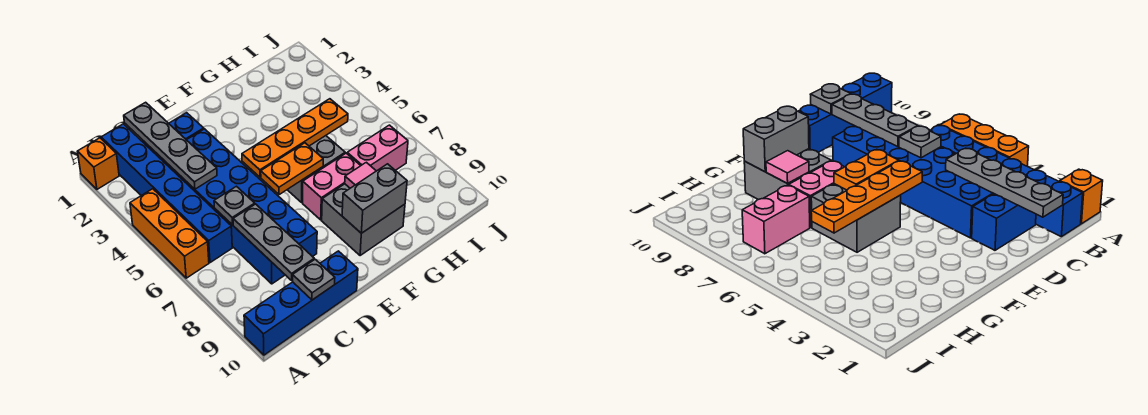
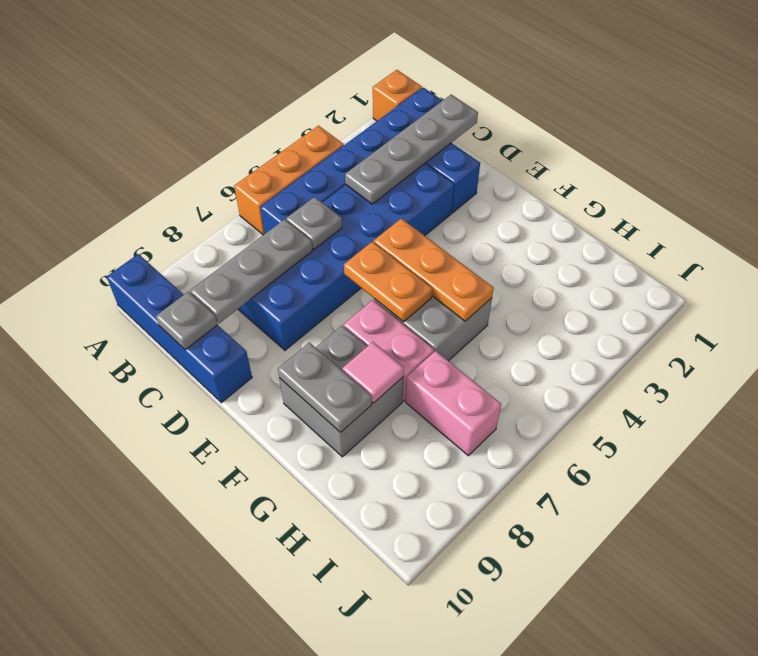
orange plate E5:H5 level 2 -> orange plate E5:G5 level 2
grey brick F9:G9 level 2 -> grey plate F9:G9 level 2

